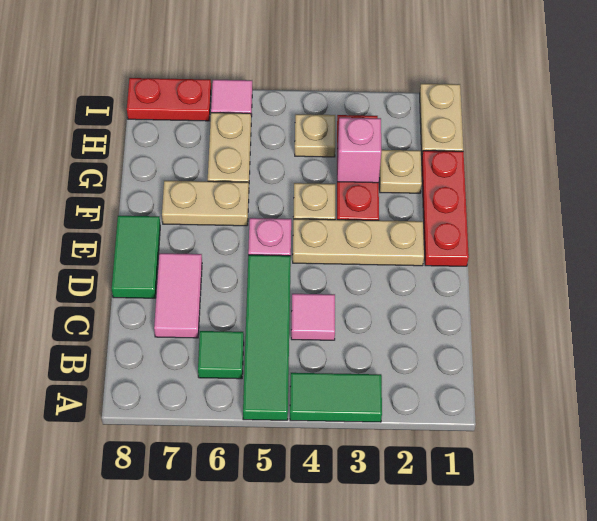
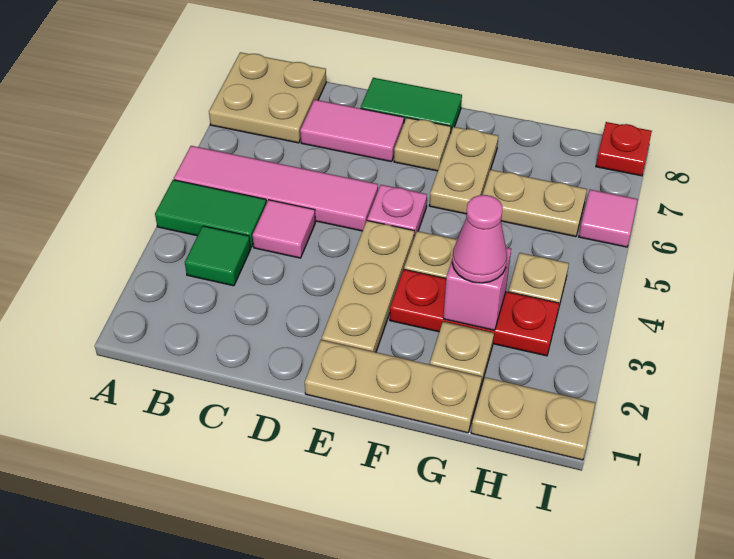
green tile A3:A4 level 1 -> green tile A4:B4 level 1
green tile A5:D5 level 1 -> pink tile A5:D5 level 1
none -> tan plate A7:B8 level 1
green tile B6 level 1 -> green tile B3 level 1
red plate E1:G1 level 1 -> tan plate E1:G1 level 1
none -> tan plate E7 level 1
none -> pink cone G3 level 3
red plate I7:I8 level 1 -> red plate I8 level 1

